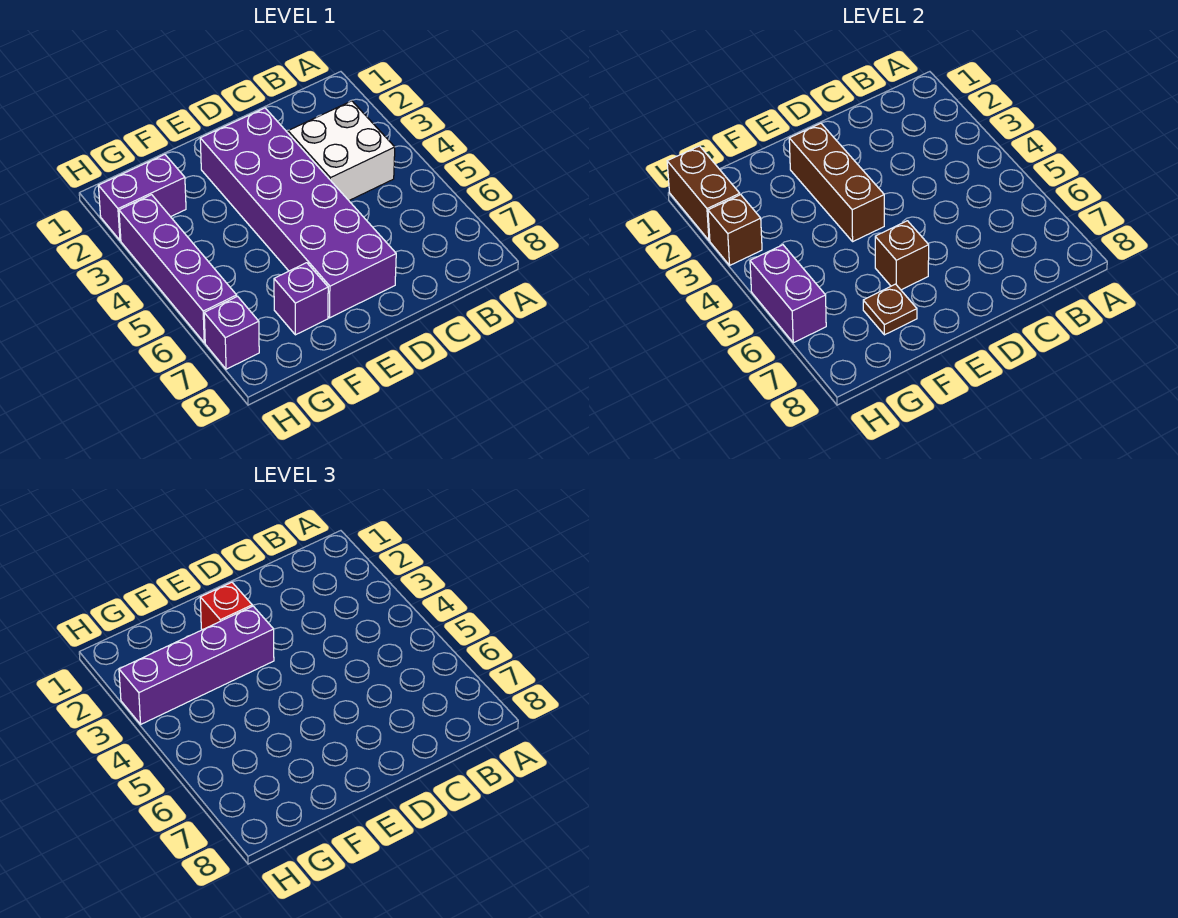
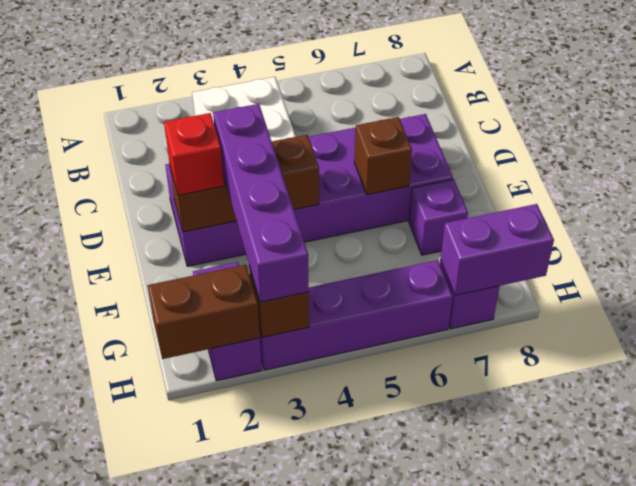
brown plate F7 level 2 -> none
purple brick H5:H6 level 2 -> purple brick H7:H8 level 2

